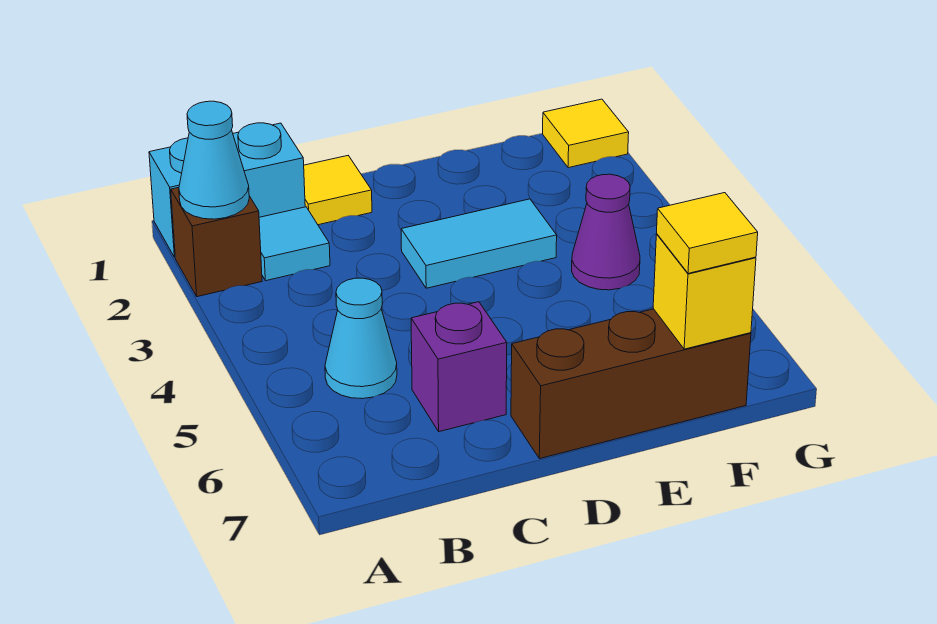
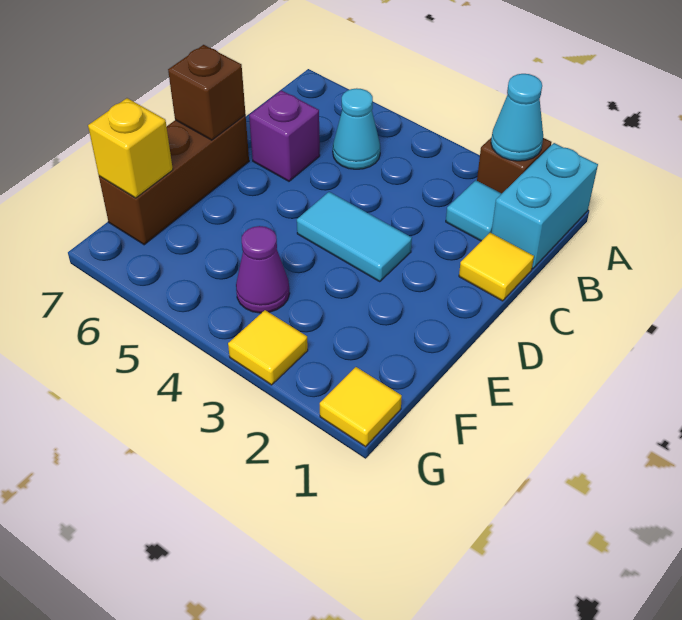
cyan tile D3:E3 level 1 -> cyan tile D3:D4 level 1
none -> brown brick D7 level 2
yellow tile F7 level 3 -> yellow tile G3 level 1

